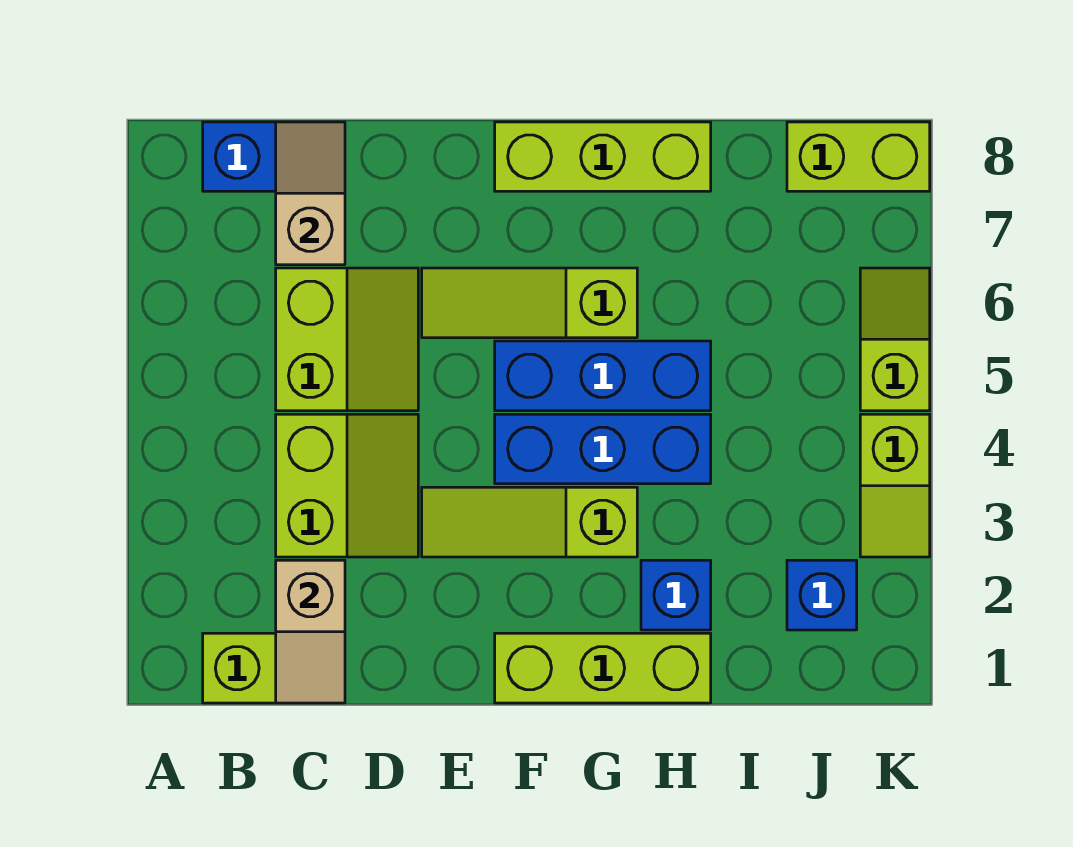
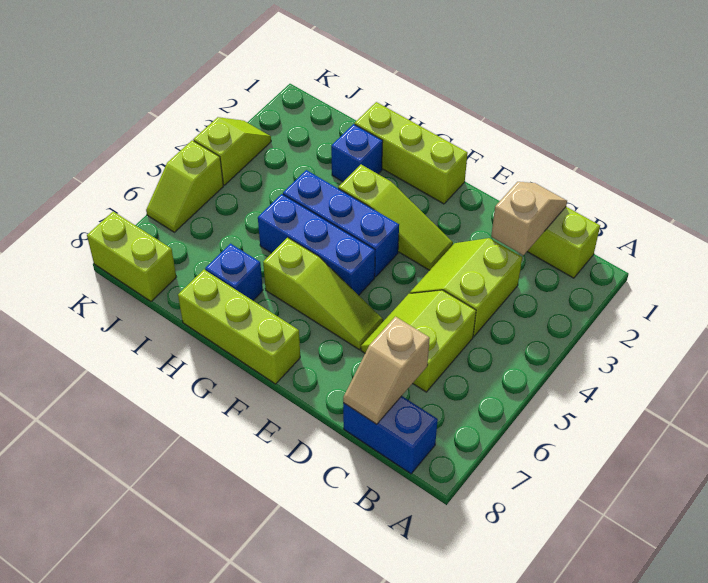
blue brick J2 level 1 -> blue brick H7 level 1

